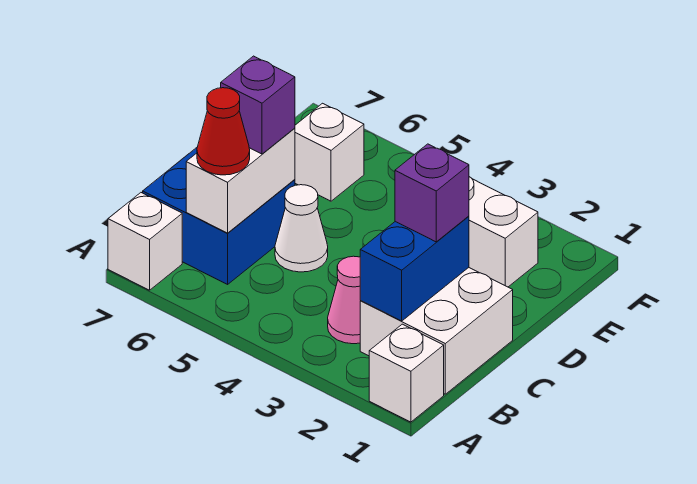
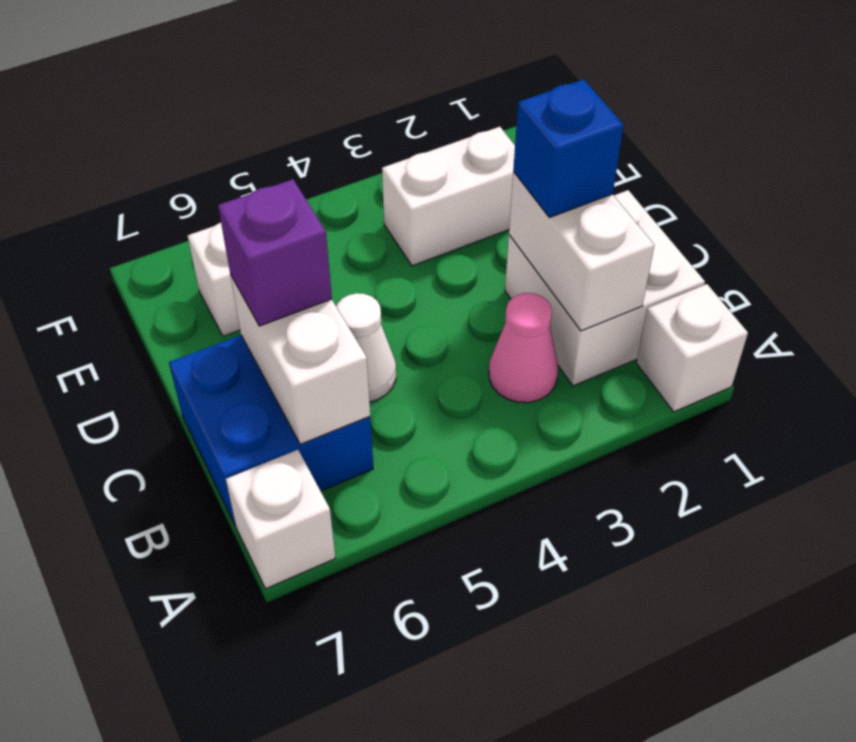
blue brick B2:C2 level 2 -> white brick B2:C2 level 2
red cone B6 level 3 -> none
purple brick C2 level 3 -> blue brick C2 level 3

